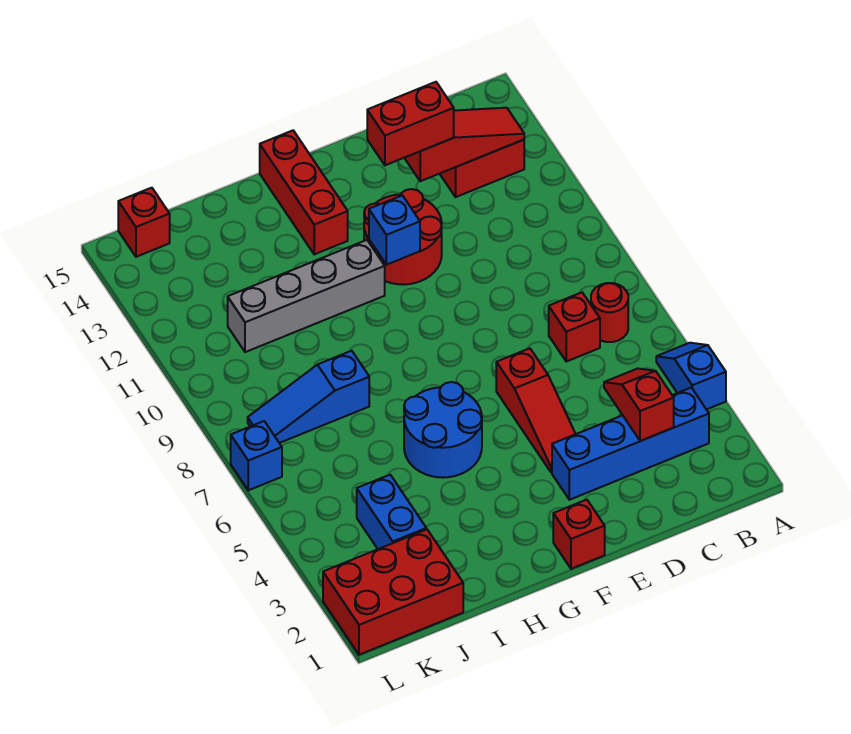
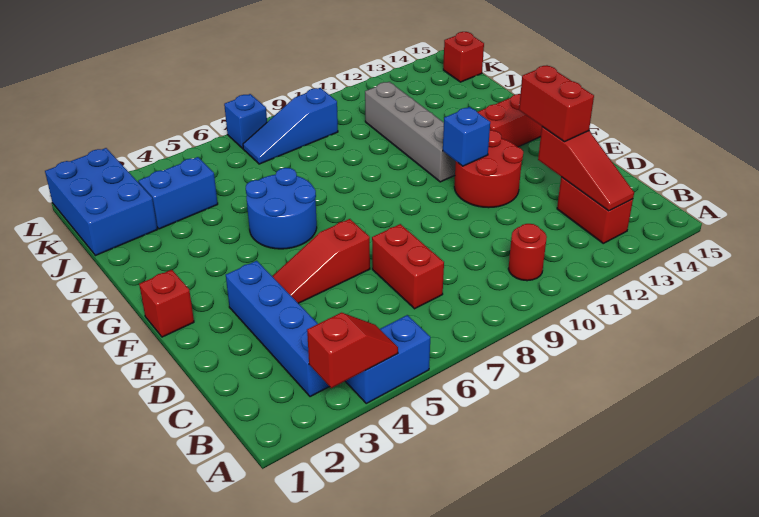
blue slope A4:A5 level 1 top 4 -> blue brick A4:A5 level 1
red round brick B7 level 1 -> red round brick B10 level 1
red slope C3:C4 level 2 top 3 -> red slope A3:A4 level 2 top 3
red brick C7 level 1 -> red brick C7:D7 level 1
blue slope I8:K8 level 1 top I -> blue slope K7:K9 level 1 top 9
red brick J1:L2 level 1 -> blue brick J1:L2 level 1

